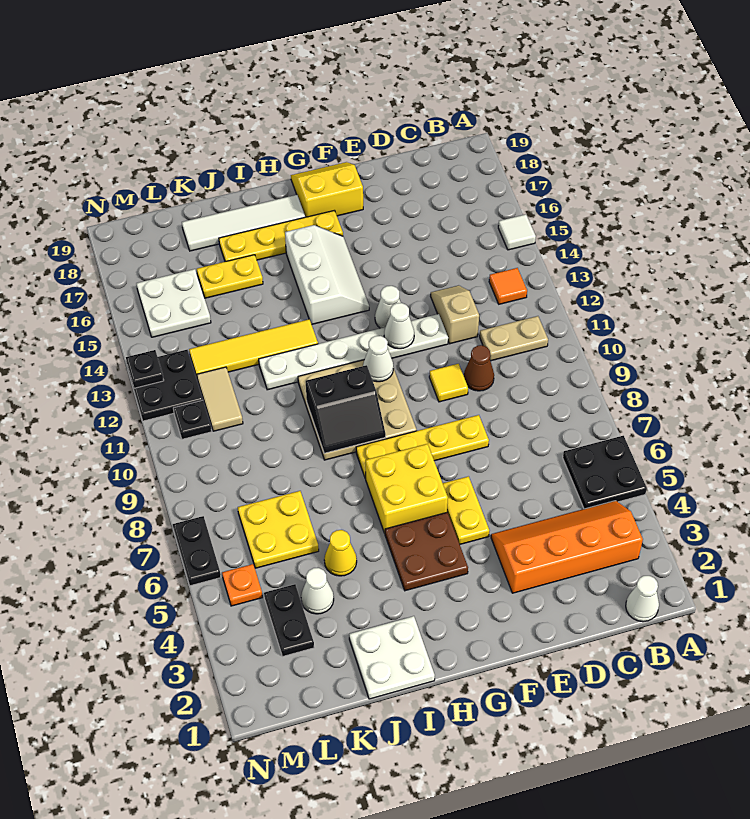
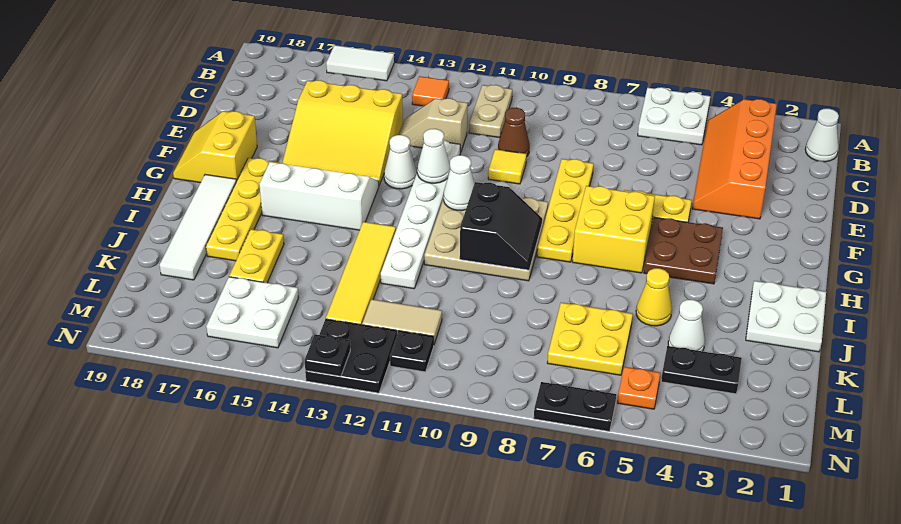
black plate A5:B6 level 1 -> white plate A5:B6 level 1
white tile A15 level 1 -> white tile A15:A16 level 1
none -> yellow slope D14:F16 level 1 top D

